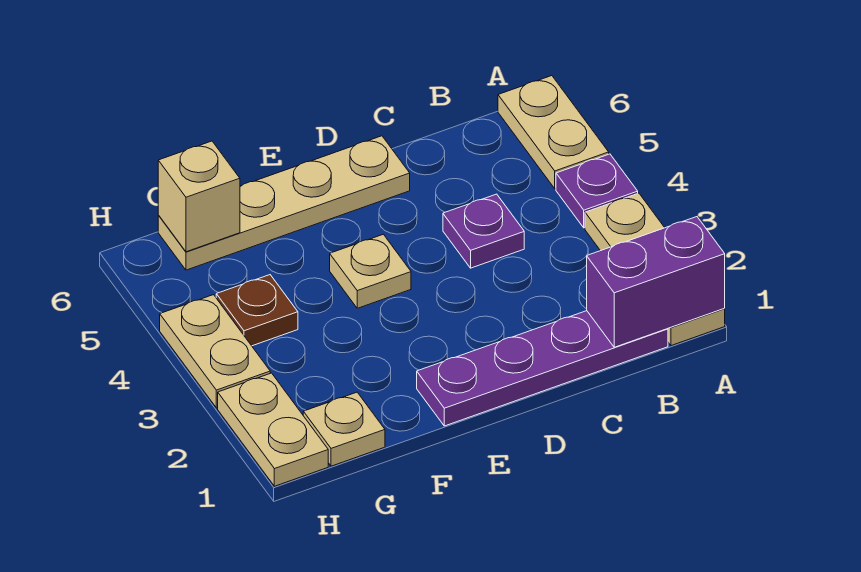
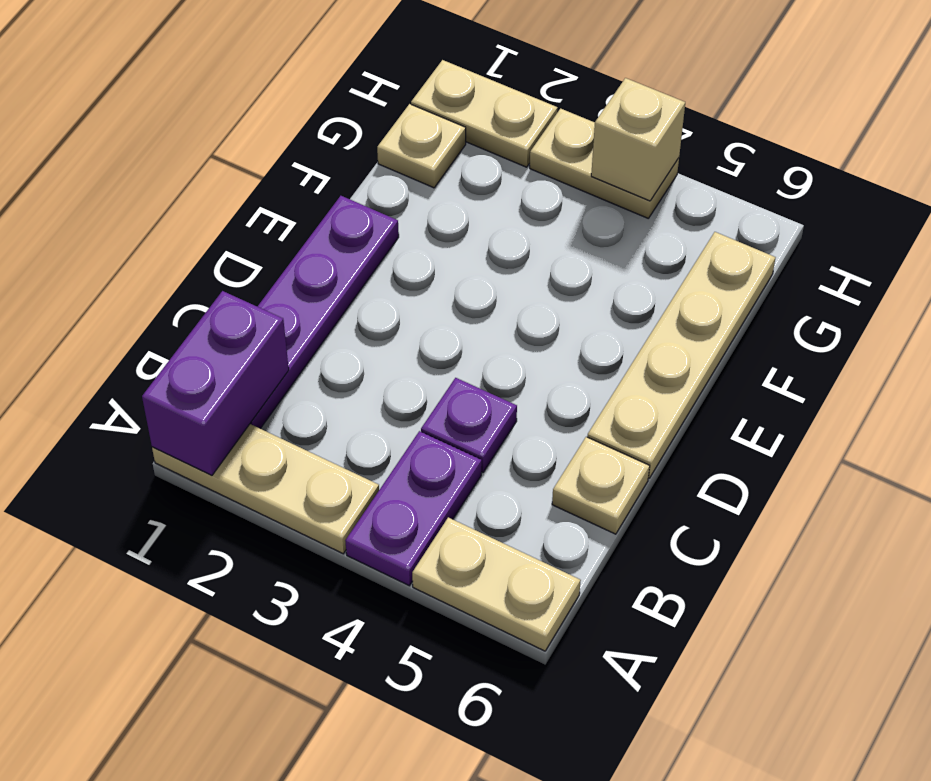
purple plate A4 level 1 -> purple plate A4:B4 level 1
tan plate E4 level 1 -> tan plate C6 level 1
brown plate G4 level 1 -> none
tan brick G6 level 2 -> tan brick H4 level 2

